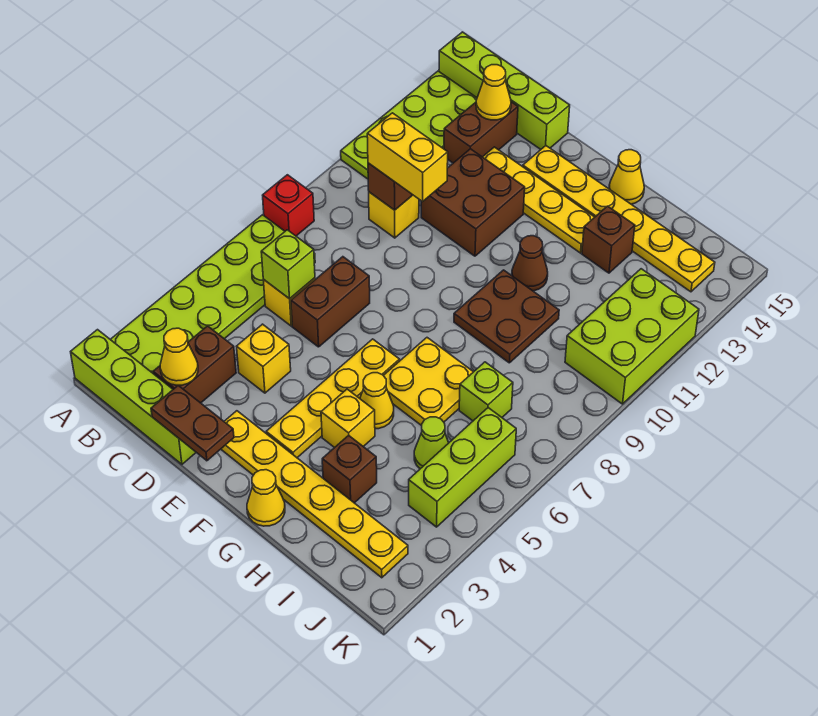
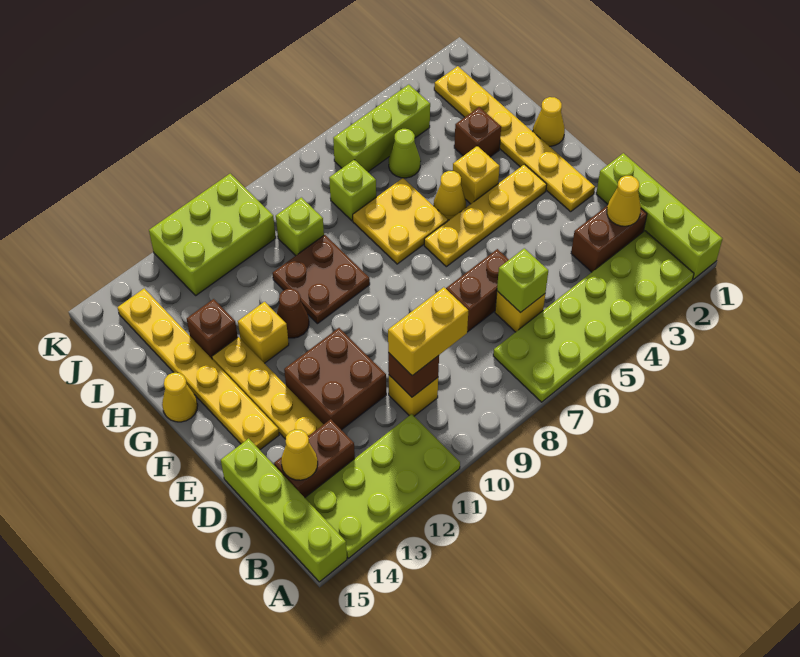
red brick A8 level 1 -> none
yellow brick C10:D10 level 3 -> yellow brick C9:C10 level 3
brown plate D1:E1 level 2 -> none
yellow brick D4 level 1 -> yellow brick G12 level 1
none -> lime brick I9 level 1

